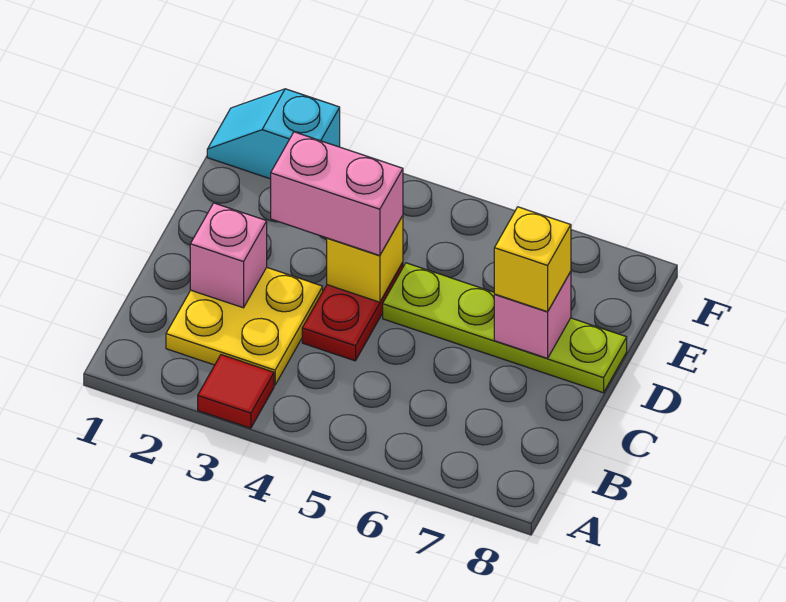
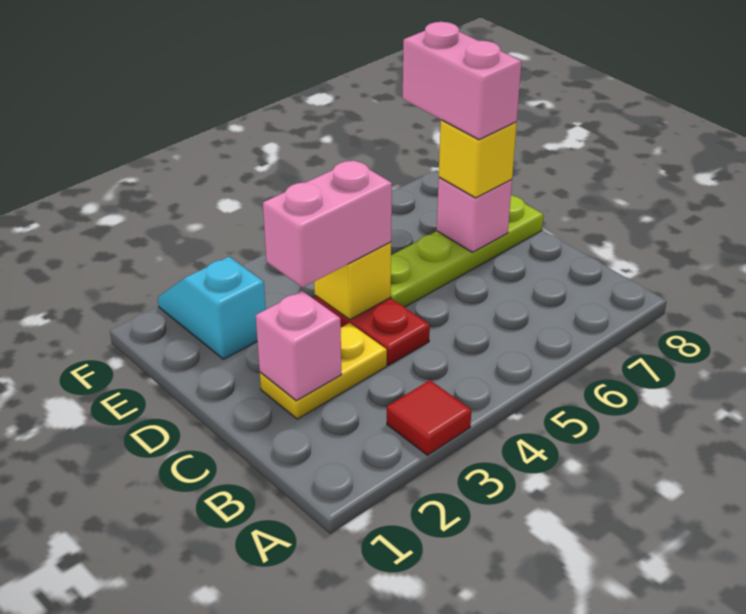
yellow plate B2:C3 level 1 -> yellow plate C2:C3 level 1
none -> pink brick D7:E7 level 4
cyan slope F1:F2 level 1 top 2 -> cyan slope E2:F2 level 1 top E

